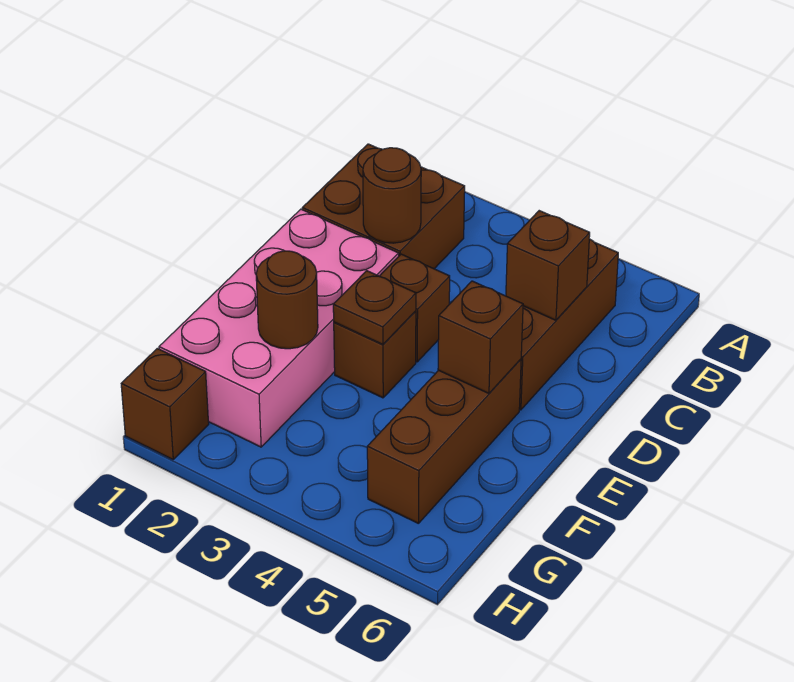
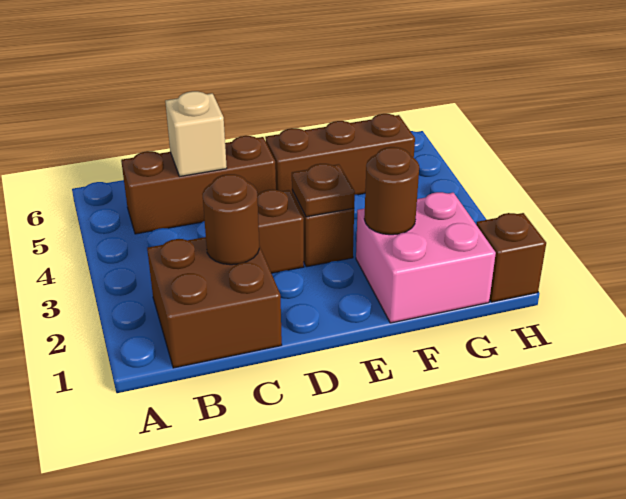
brown brick C5 level 2 -> tan brick C5 level 2
pink brick D1:G2 level 1 -> pink brick F1:G2 level 1
brown brick E5 level 2 -> none

